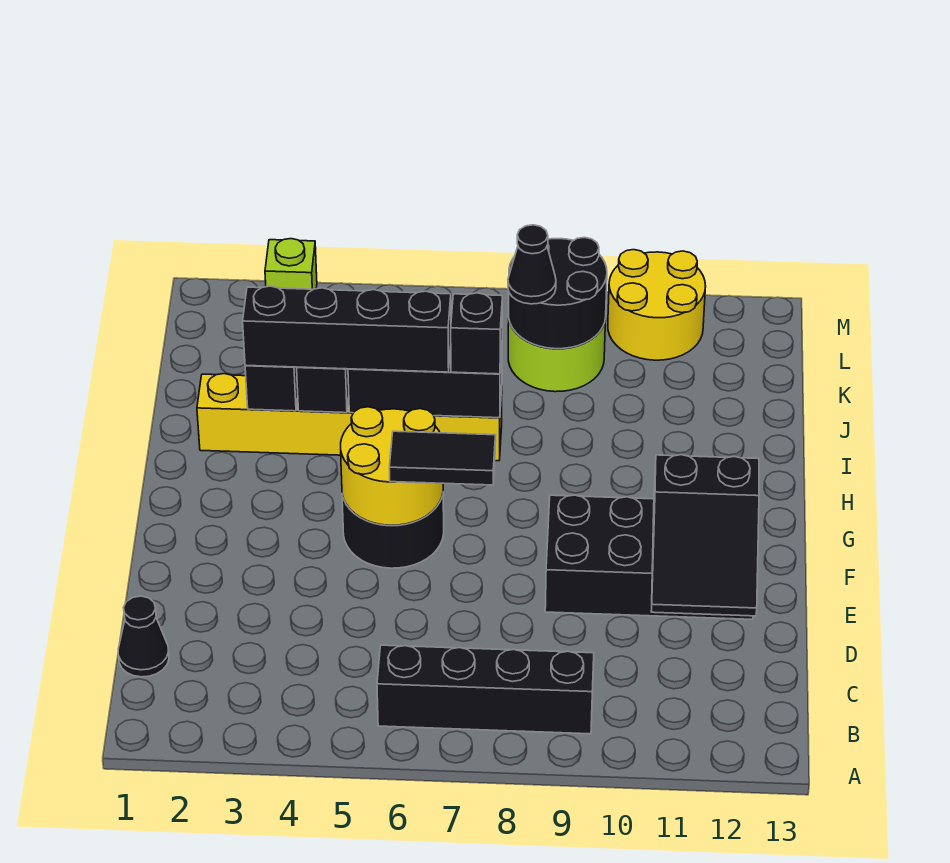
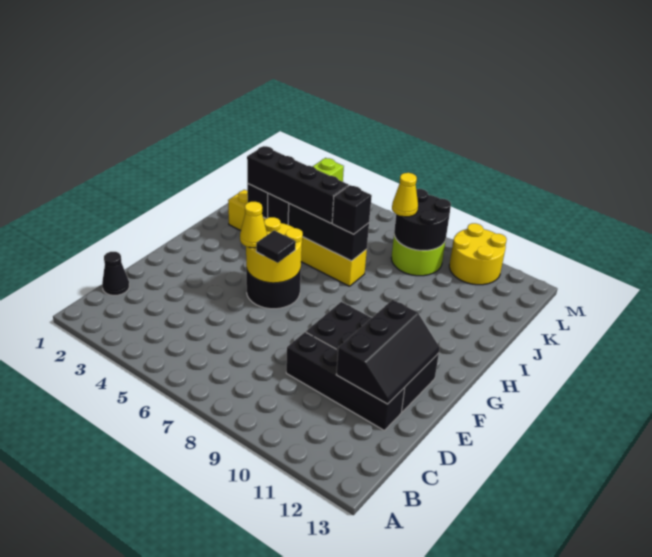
black brick B6:B9 level 1 -> black brick D9:D12 level 1
black slope D11:F12 level 2 top F -> black slope D11:F12 level 2 top 11
none -> yellow cone F5 level 3
black tile F6:F7 level 3 -> black tile F6 level 3
black cone K8 level 3 -> yellow cone K8 level 3

